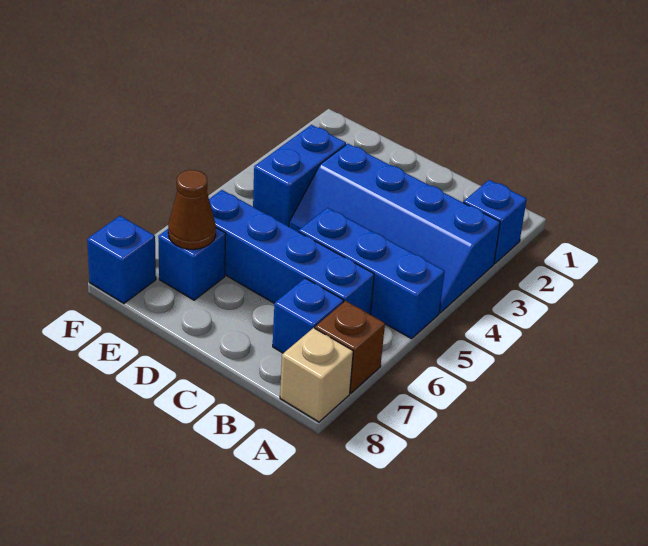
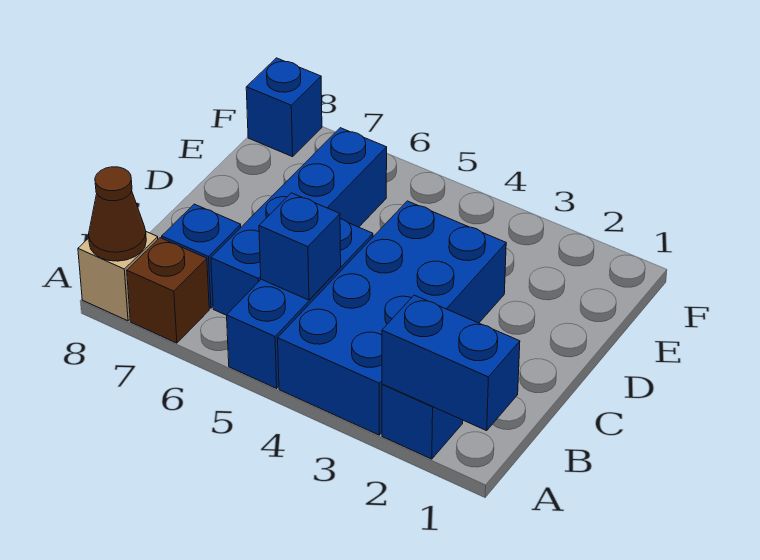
blue slope A3:D4 level 1 top 3 -> blue brick A3:D4 level 1
blue brick E3:E4 level 1 -> blue brick A1:A2 level 2
blue brick E7 level 1 -> blue brick B5 level 2
brown cone E7 level 2 -> brown cone A8 level 2

